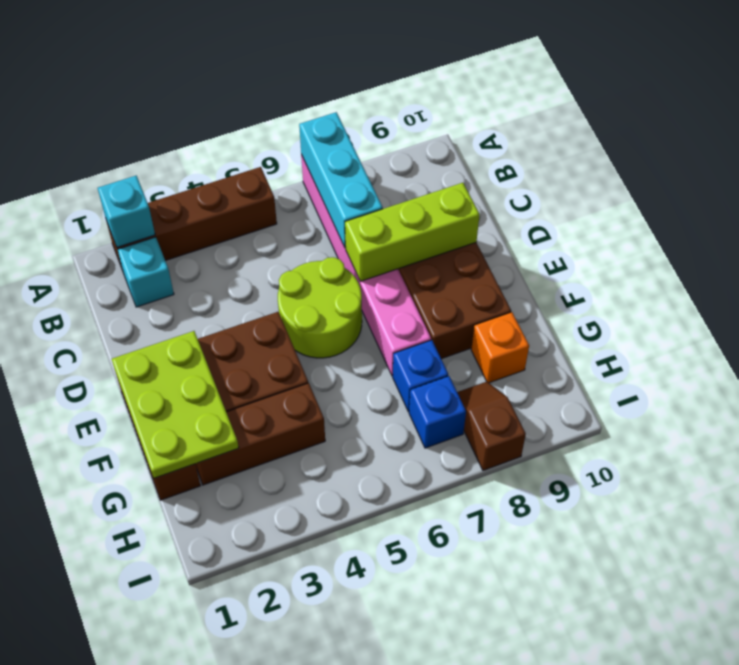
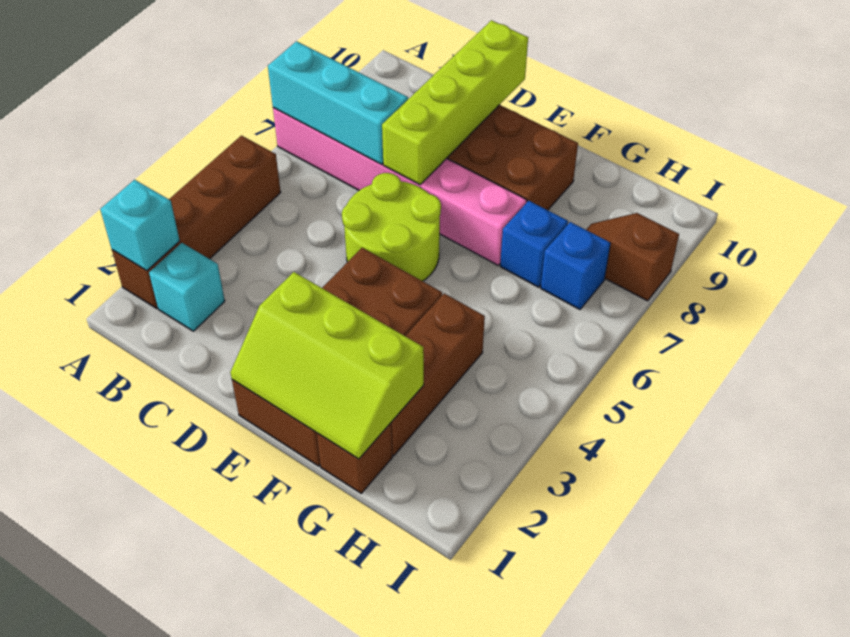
lime brick D7:D9 level 2 -> lime brick D7:D10 level 2
lime plate E1:G2 level 2 -> lime slope E1:G2 level 2 top 2
orange brick G9 level 1 -> none

